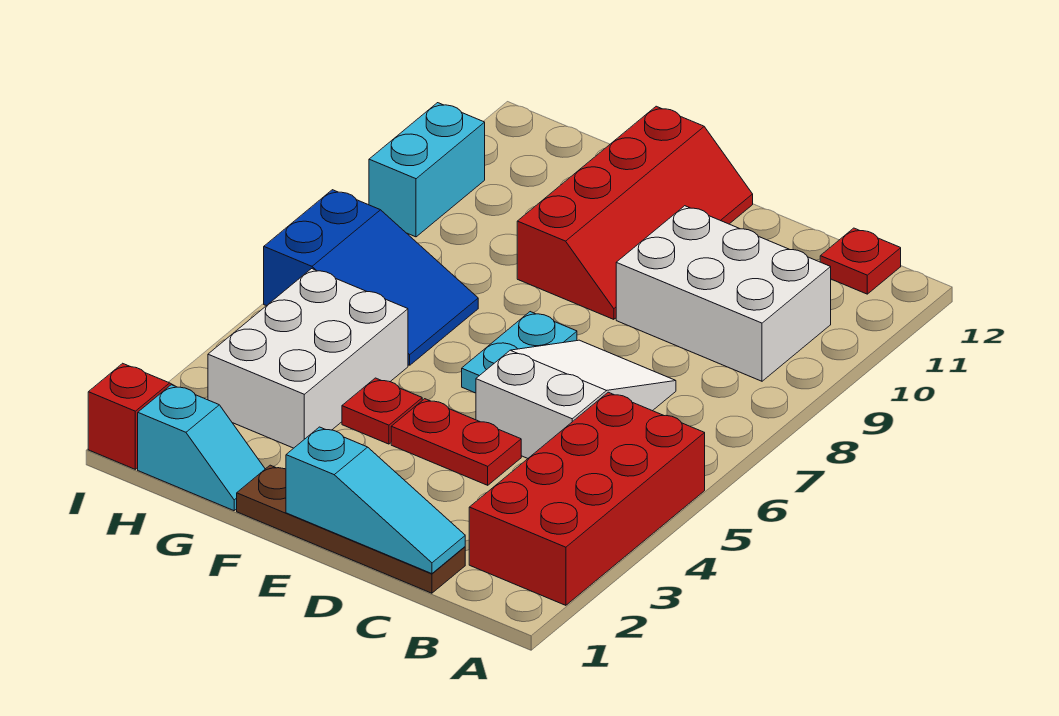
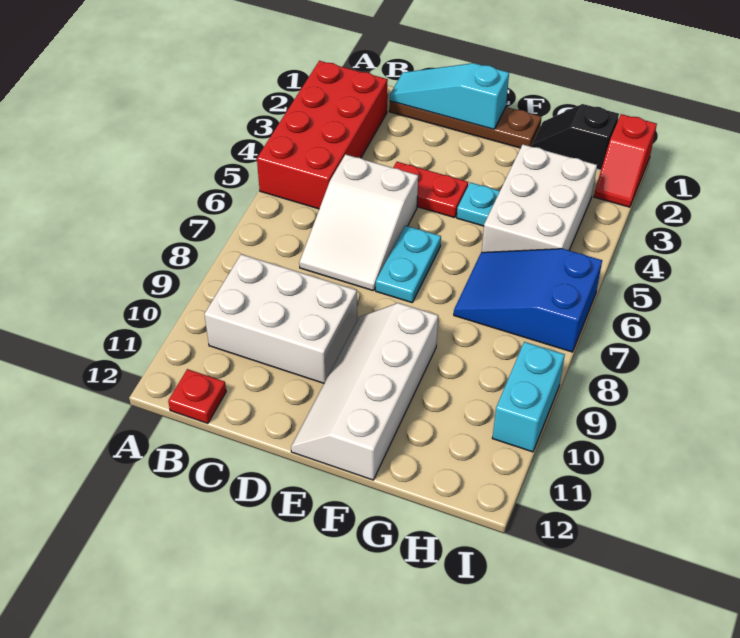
red slope E9:F12 level 1 top F -> white slope E9:F12 level 1 top F
red plate F4 level 1 -> cyan plate F4 level 1
cyan slope G1:H1 level 1 top H -> black slope G1:H1 level 1 top H

